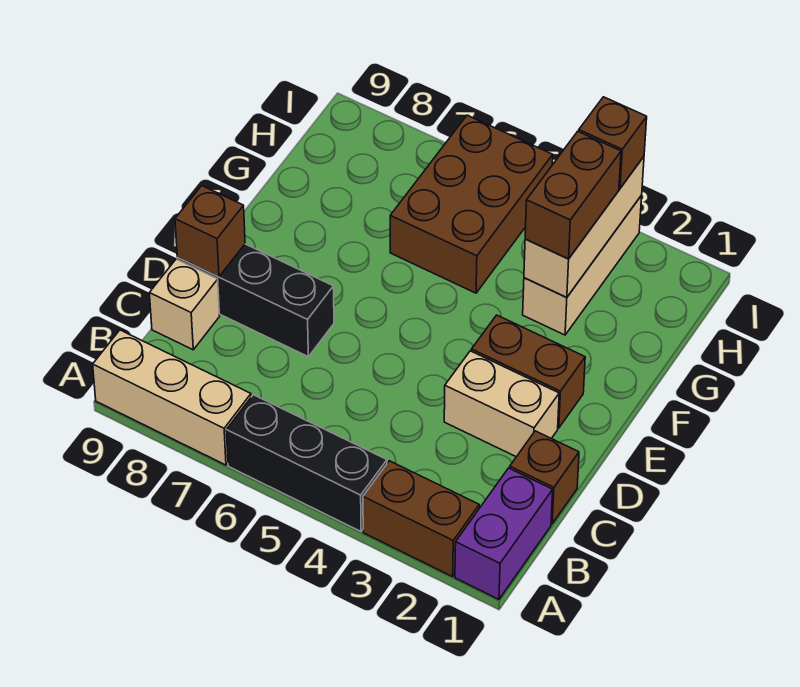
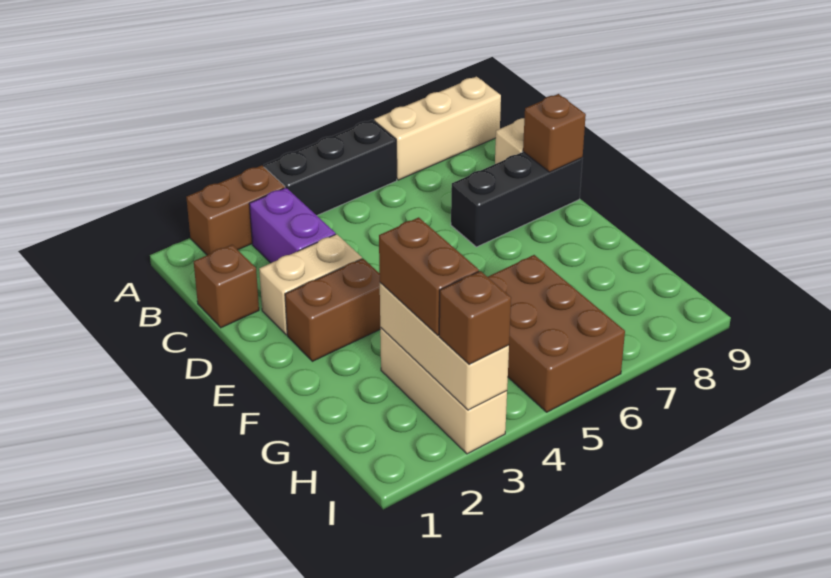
purple brick A1:B1 level 1 -> purple brick B3:C3 level 1

